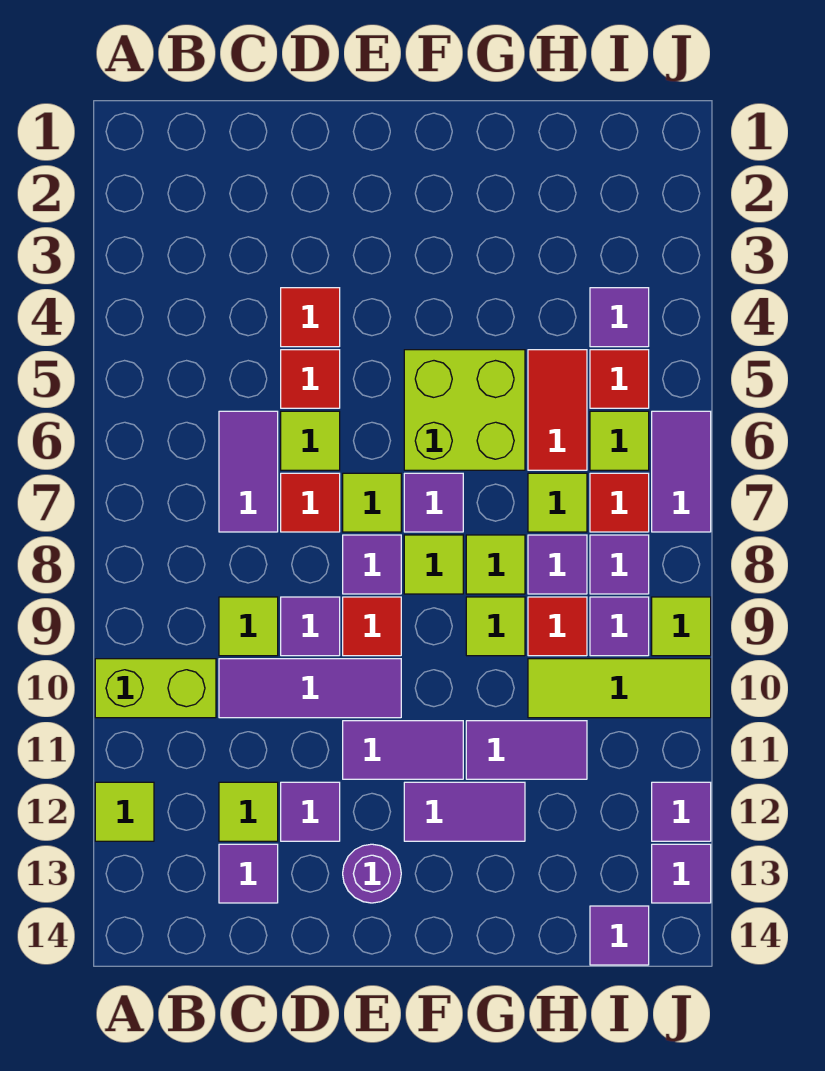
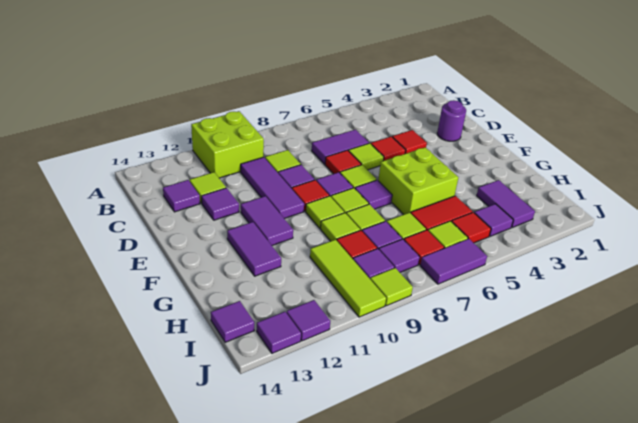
lime brick A10:B10 level 1 -> lime brick A10:B11 level 1
lime tile A12 level 1 -> lime tile F9 level 1
purple round brick E13 level 1 -> purple round brick D2 level 1
purple tile G11:H11 level 1 -> purple tile H3:I3 level 1

